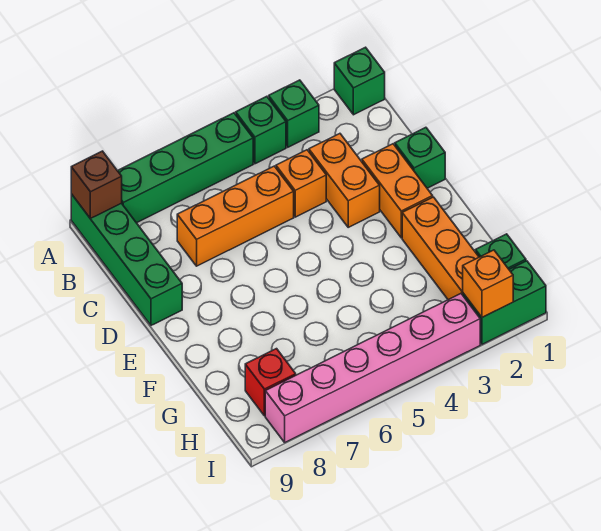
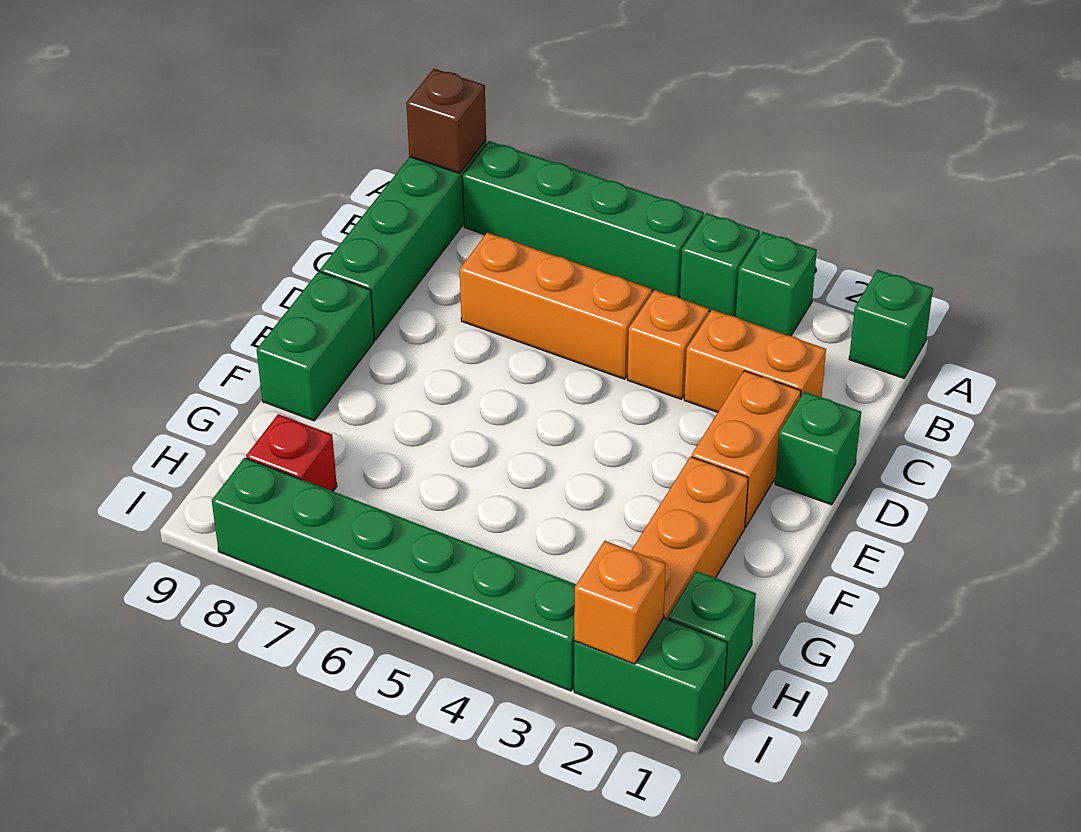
orange brick C3:D3 level 1 -> orange brick C2:C3 level 1
none -> green brick E9:F9 level 1
pink brick I3:I8 level 1 -> green brick I3:I8 level 1

